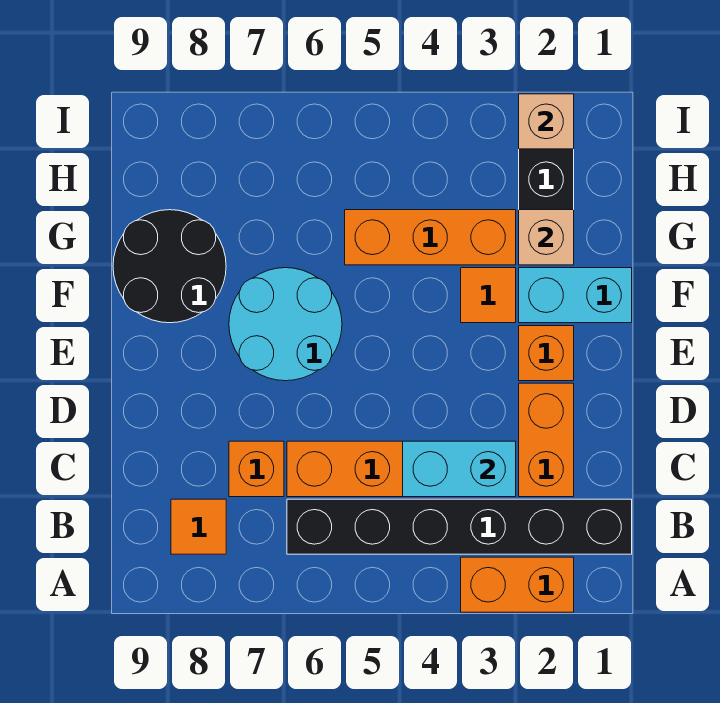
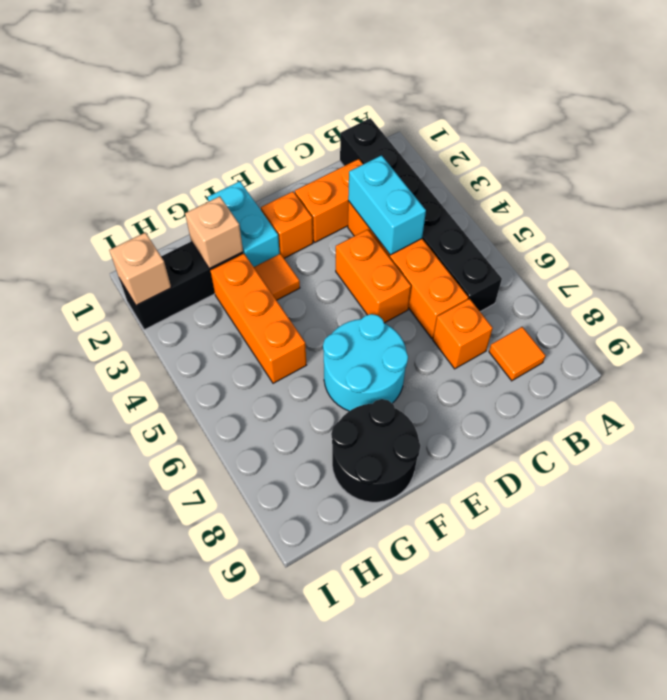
orange brick A2:A3 level 1 -> orange brick D4:D5 level 1

